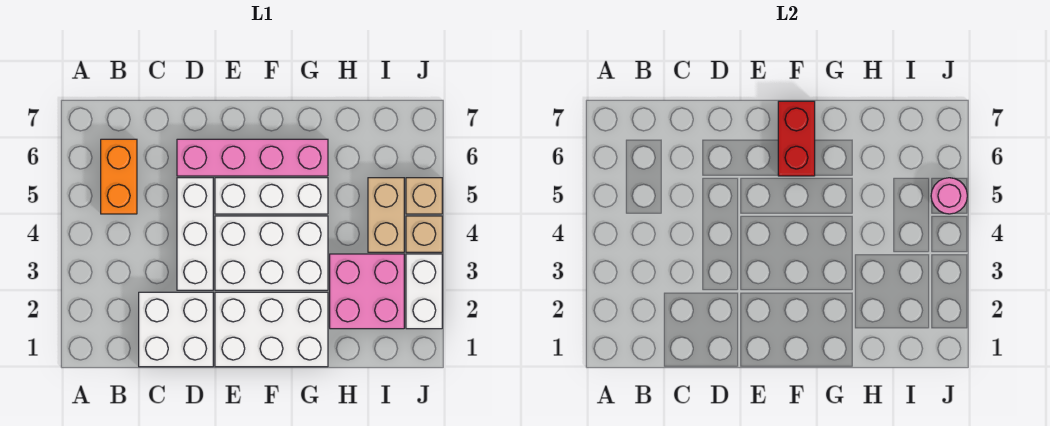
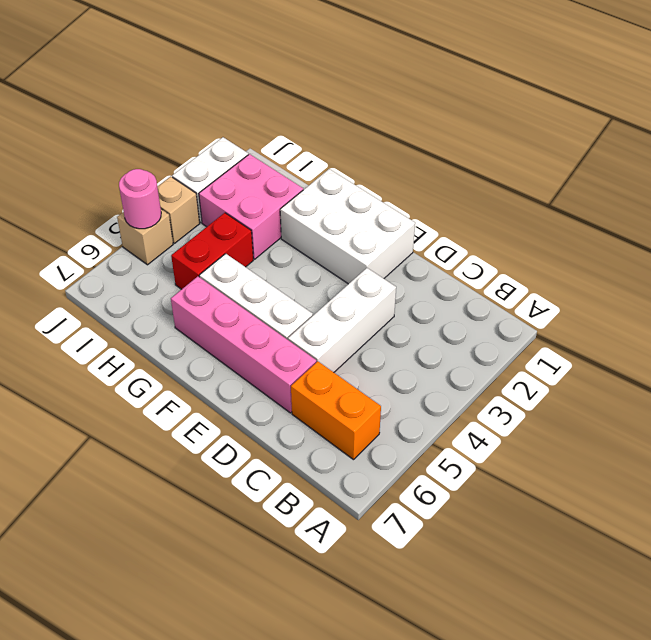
orange brick B5:B6 level 1 -> orange brick B6:C6 level 1
white brick C1:D2 level 1 -> none
white brick E3:G4 level 1 -> none
red brick F6:F7 level 2 -> red brick H4:H5 level 1
tan brick I4:I5 level 1 -> none

